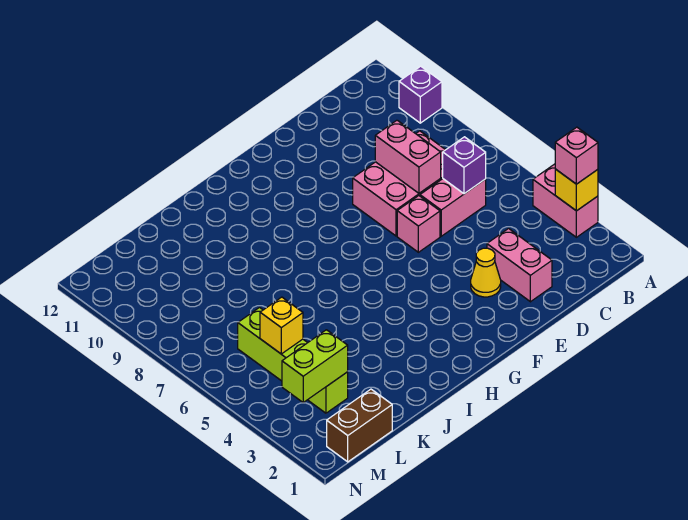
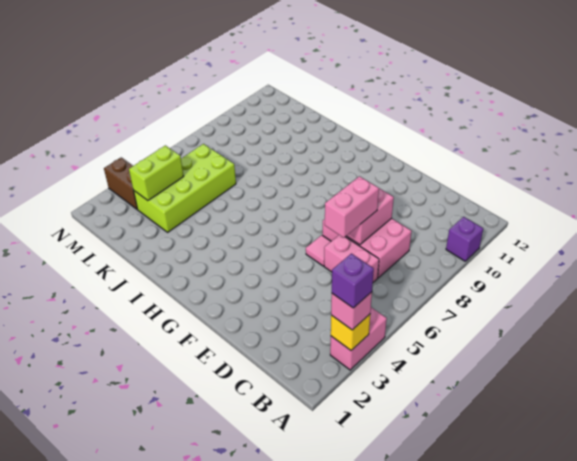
purple brick C6 level 2 -> purple brick A3 level 4
pink brick D2:D3 level 1 -> pink brick D6:D7 level 3
yellow cone E3 level 1 -> none
pink brick E6 level 1 -> pink tile E6 level 1
brown brick L1:M1 level 1 -> brown brick M3:N3 level 1
lime brick L3:L6 level 1 -> lime brick K3:L6 level 1
lime brick L3:M3 level 2 -> lime brick L3:L4 level 2
yellow brick L5 level 2 -> none

